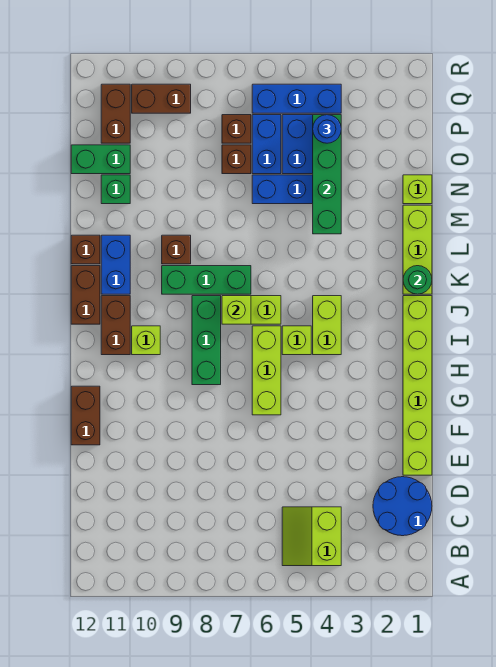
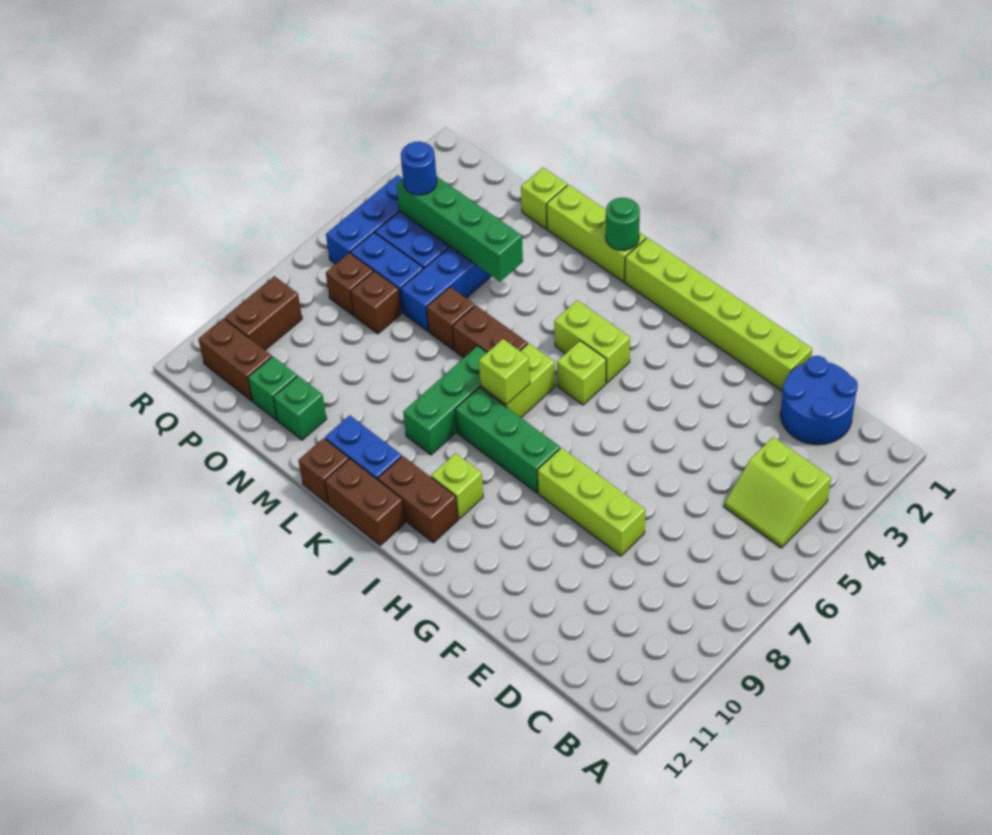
brown brick F12:G12 level 1 -> brown brick K6:L6 level 1
lime brick G6:I6 level 1 -> lime brick E8:G8 level 1
brown brick L9 level 1 -> brown brick M6 level 1
green brick O11:O12 level 1 -> green brick O11 level 1

